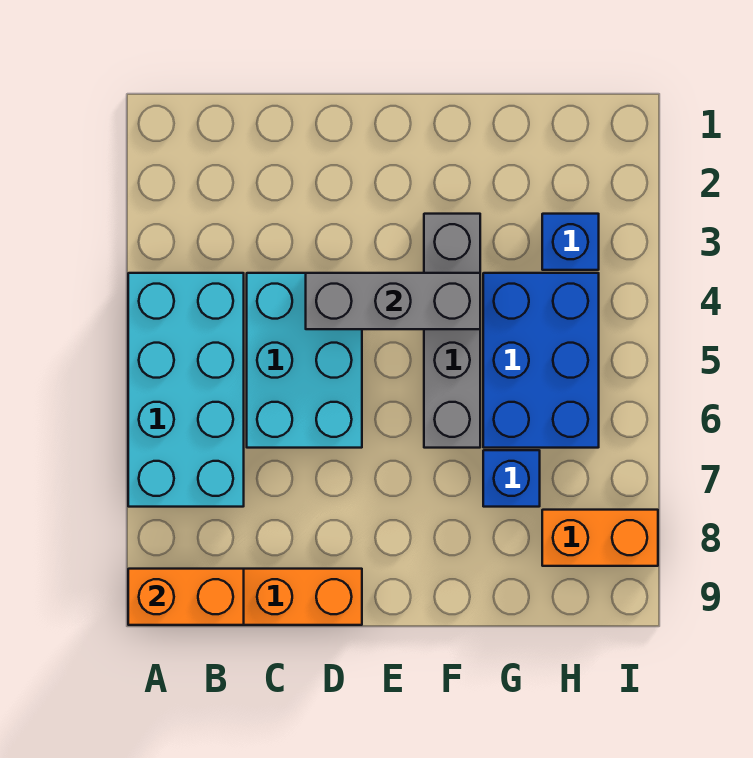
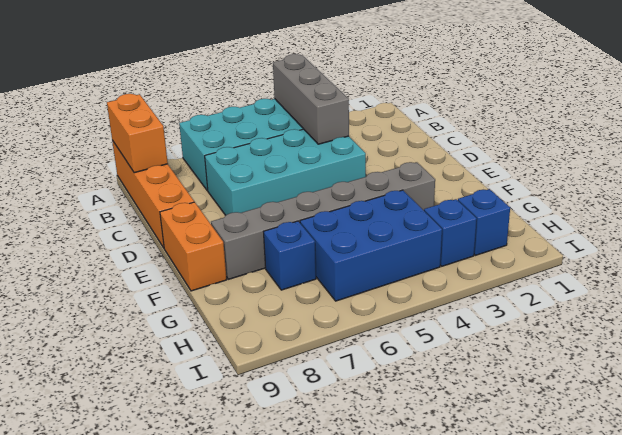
cyan brick C4:D6 level 1 -> cyan brick C4:D7 level 1
grey brick D4:F4 level 2 -> grey brick A4:C4 level 2
grey brick F3:F6 level 1 -> grey brick F3:F8 level 1
none -> blue brick H2 level 1
orange brick H8:I8 level 1 -> orange brick E9:F9 level 1

